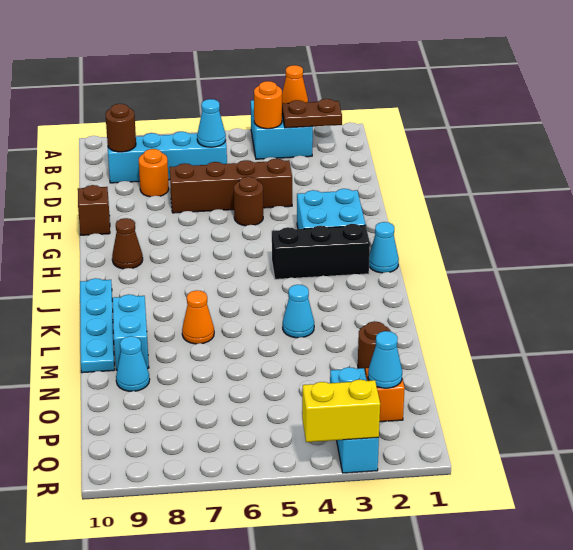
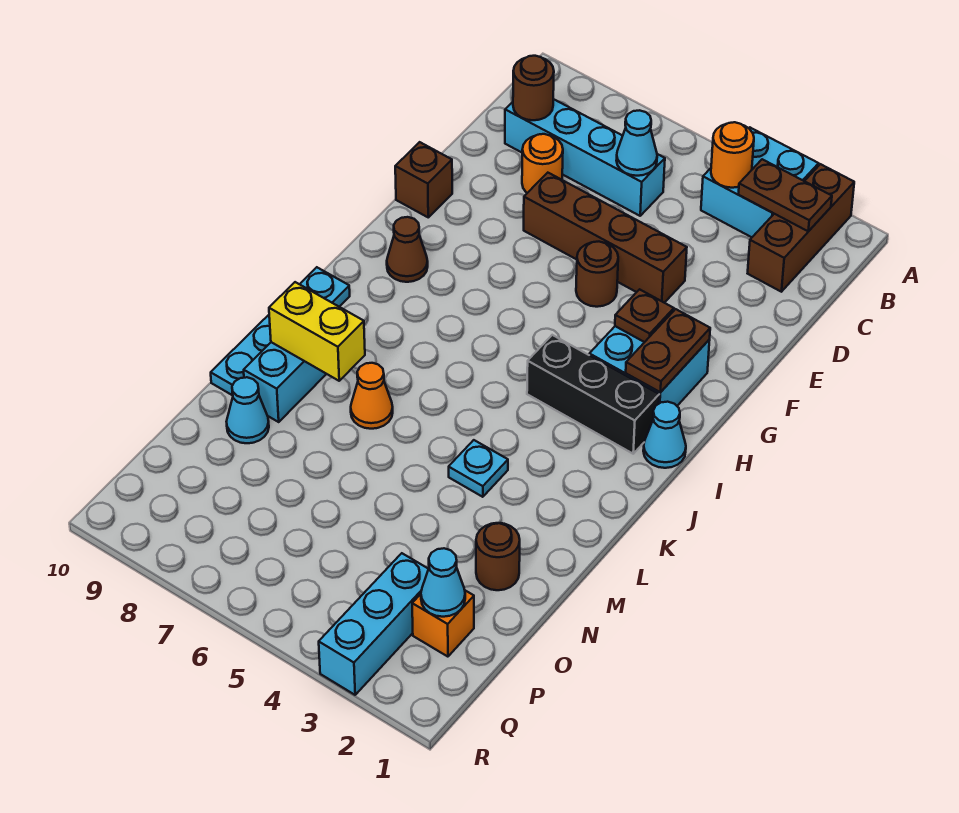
none -> brown brick A2:C2 level 1
orange cone A3 level 2 -> none
none -> brown plate G2:H2 level 2
none -> brown plate G3 level 2
cyan cone L4 level 1 -> cyan plate L4 level 1
yellow brick R3:R4 level 2 -> yellow brick L8:L9 level 2

